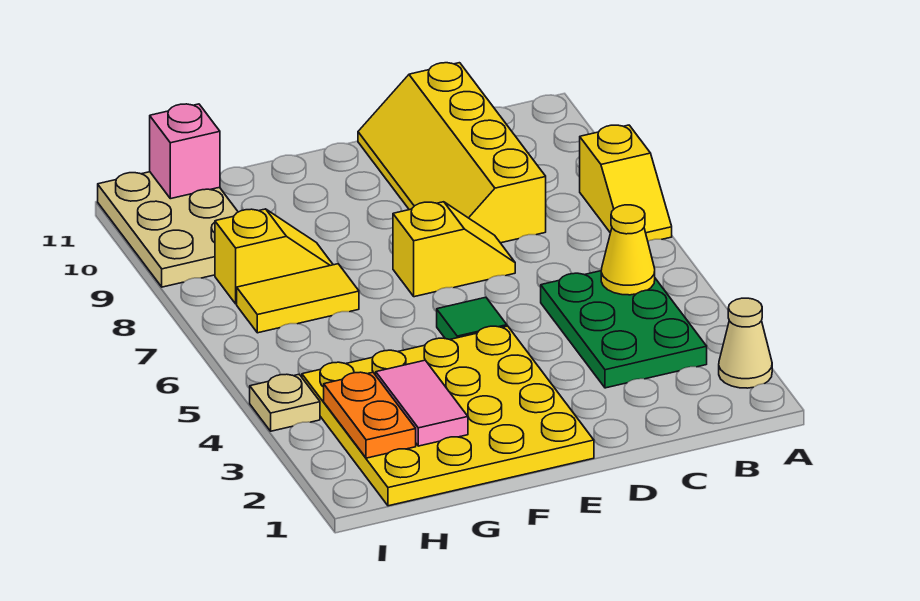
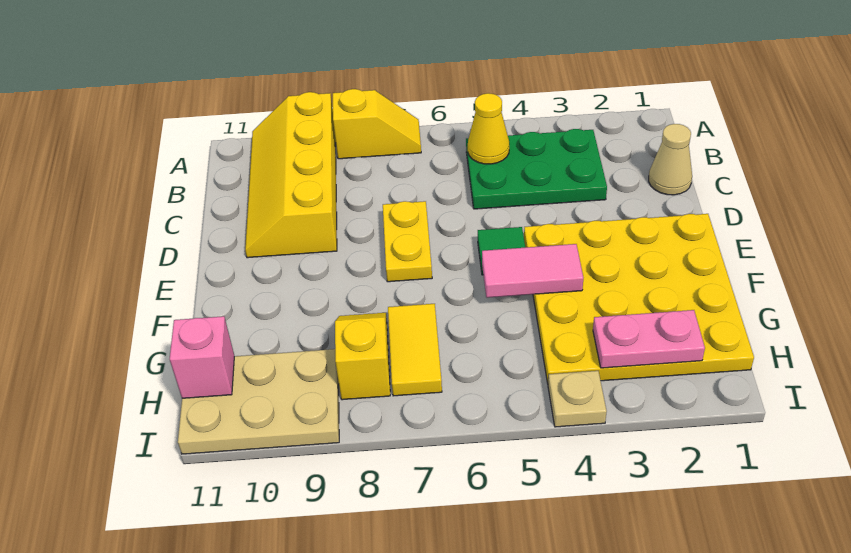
tan cone A2 level 1 -> tan cone C1 level 1
yellow slope C8:D11 level 1 top C -> yellow slope A9:D10 level 1 top 9
yellow slope D7:E7 level 1 top E -> yellow plate D7:E7 level 1
pink tile G2:G3 level 2 -> pink tile F4:F5 level 2
orange plate H2:H3 level 2 -> pink plate H2:H3 level 2

